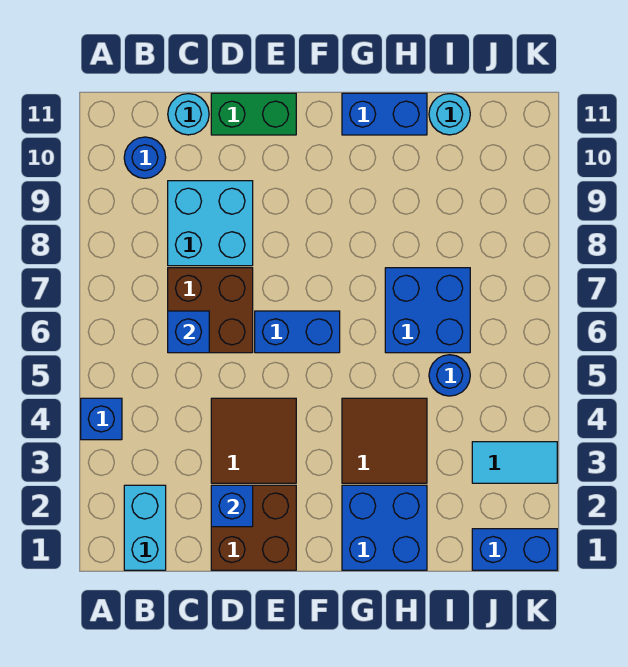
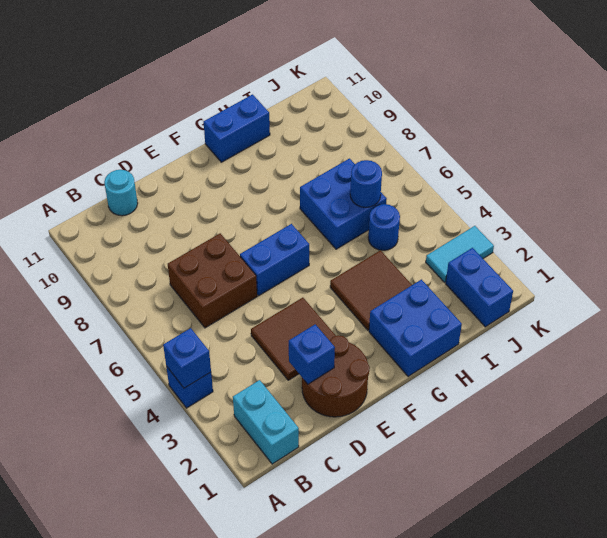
blue round brick B10 level 1 -> blue round brick I6 level 2
blue brick C6 level 2 -> blue brick A4 level 2
cyan brick C8:D9 level 1 -> none
brown brick D1:E2 level 1 -> brown round brick D1:E2 level 1
green brick D11:E11 level 1 -> none
cyan round brick I11 level 1 -> none
blue brick J1:K1 level 1 -> blue brick J1:J2 level 1

